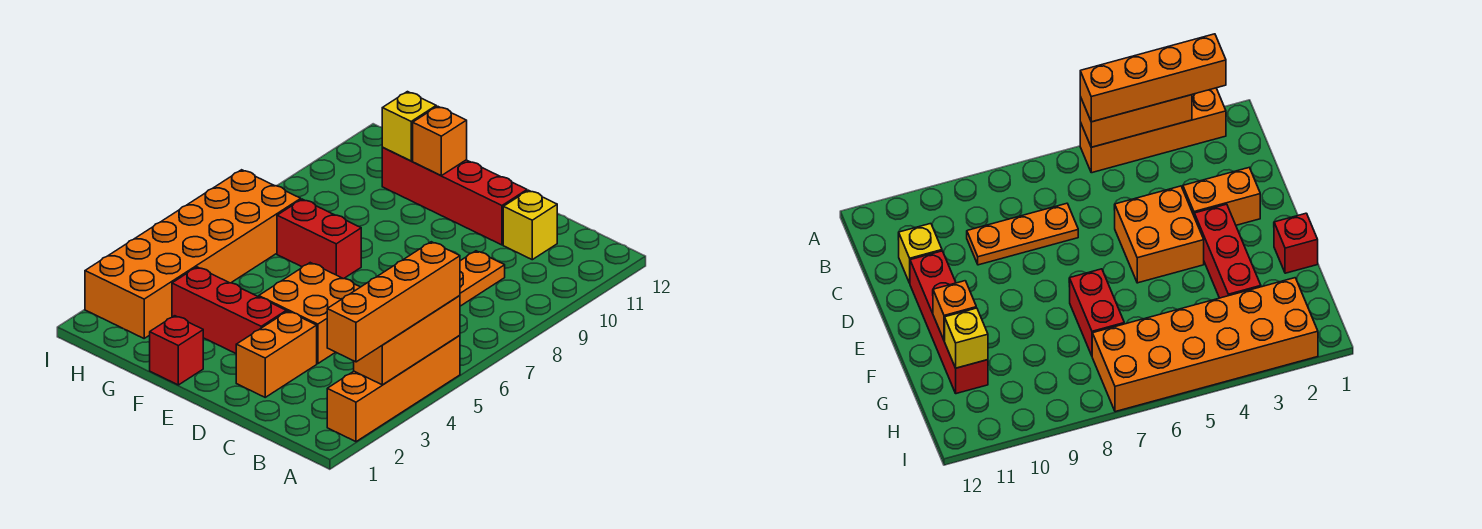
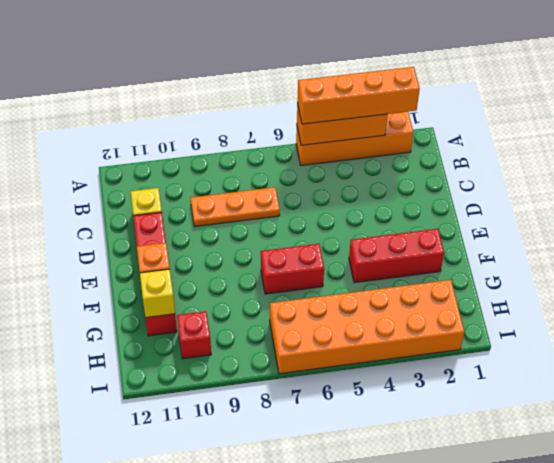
orange brick D2:D3 level 1 -> none
orange brick D4:E5 level 1 -> none
red brick E3:G3 level 1 -> red brick F2:F4 level 1
red brick F1 level 1 -> red brick H10 level 1
red brick F7:G7 level 1 -> red brick F6:F7 level 1

